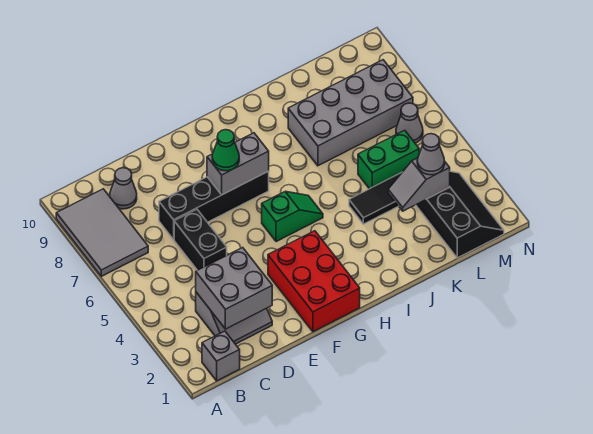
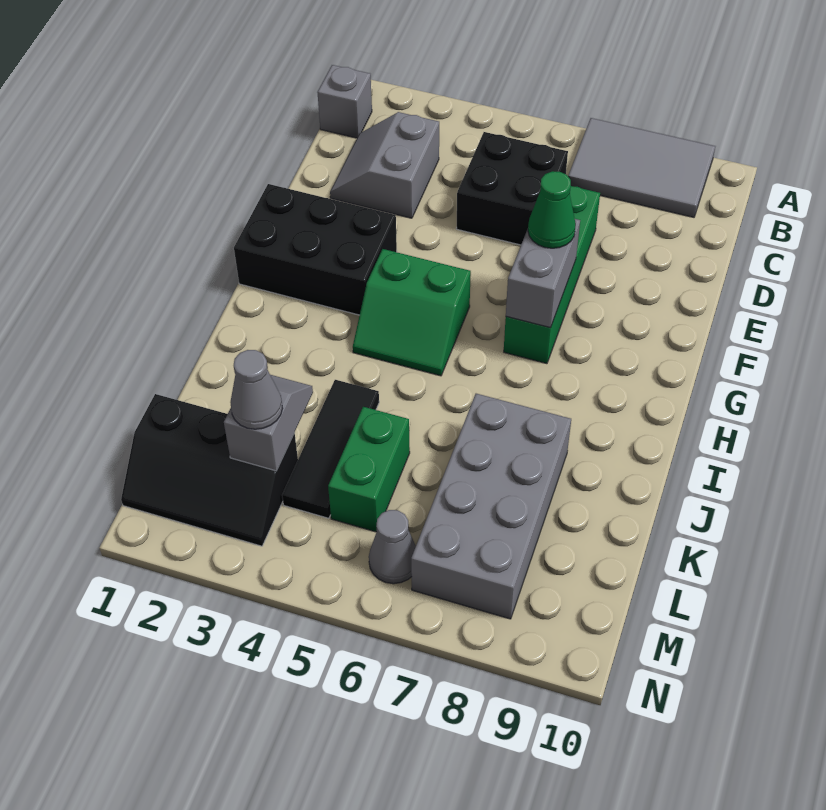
grey brick C2:D3 level 2 -> none
grey cone C9 level 1 -> none
black brick D5:D6 level 1 -> black brick C5:D6 level 1
black brick D7:G7 level 1 -> green brick D7:G7 level 1
red brick F1:G3 level 1 -> black brick F1:G3 level 1
green slope G5:H5 level 1 top G -> green slope G4:H5 level 1 top G

